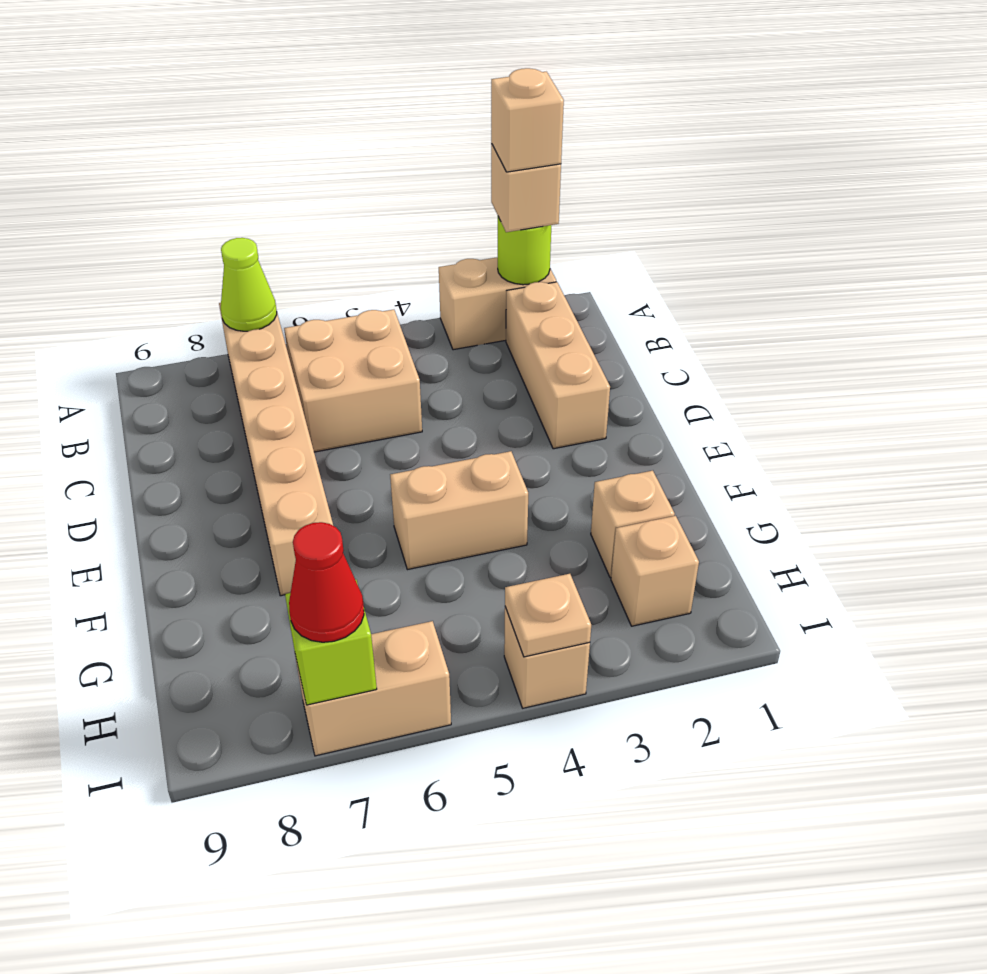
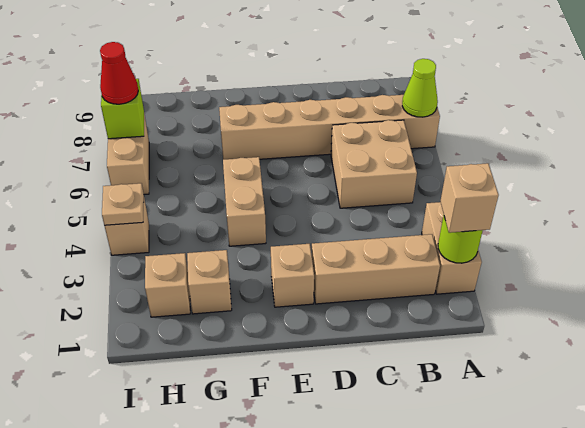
tan brick A2 level 4 -> tan brick E2 level 1

